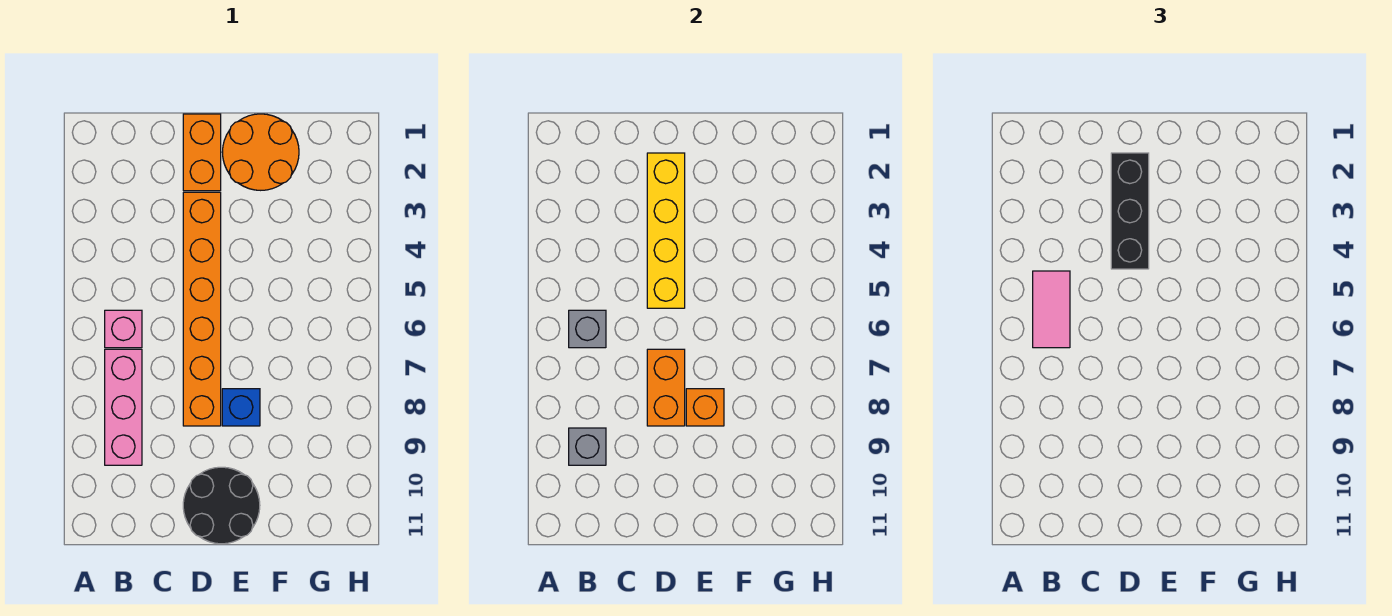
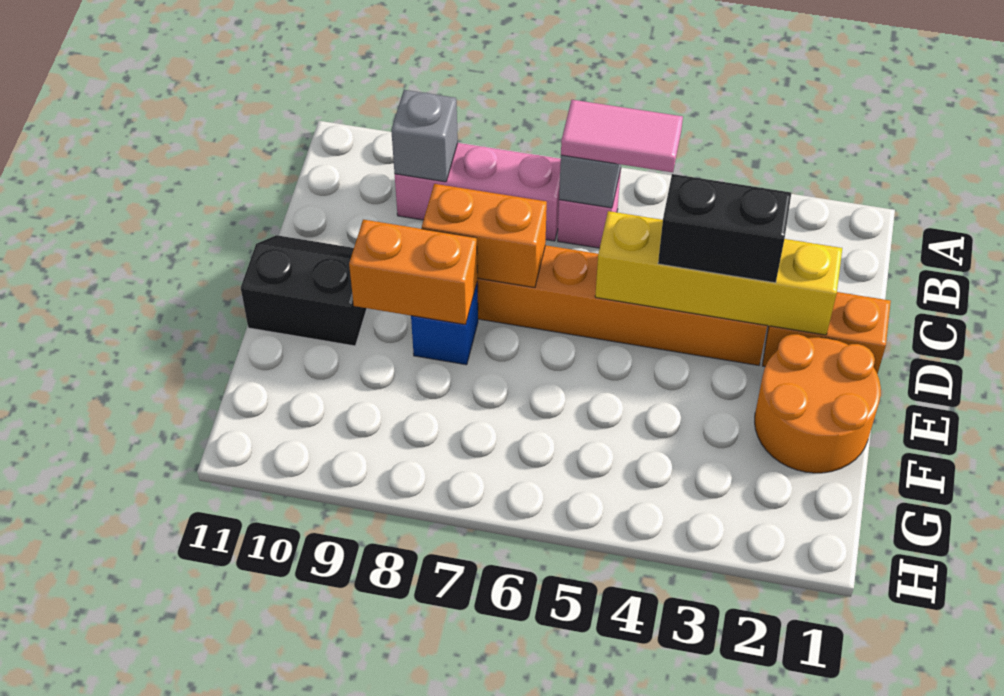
black brick D2:D4 level 3 -> black brick D3:D4 level 3
black round brick D10:E11 level 1 -> black slope D10:E11 level 1 top E
orange brick E8 level 2 -> orange brick E8:E9 level 2

